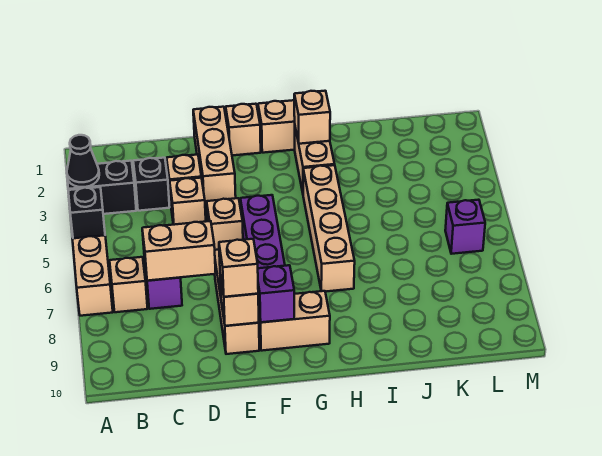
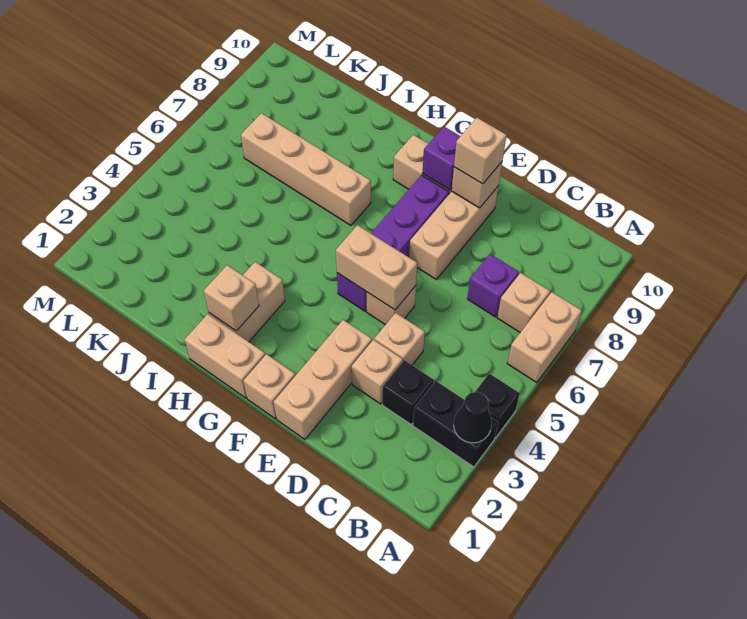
tan brick C7:D7 level 2 -> tan brick E5:F5 level 2
tan brick H4:H7 level 1 -> tan brick H7:K7 level 1
purple brick L6 level 1 -> none

